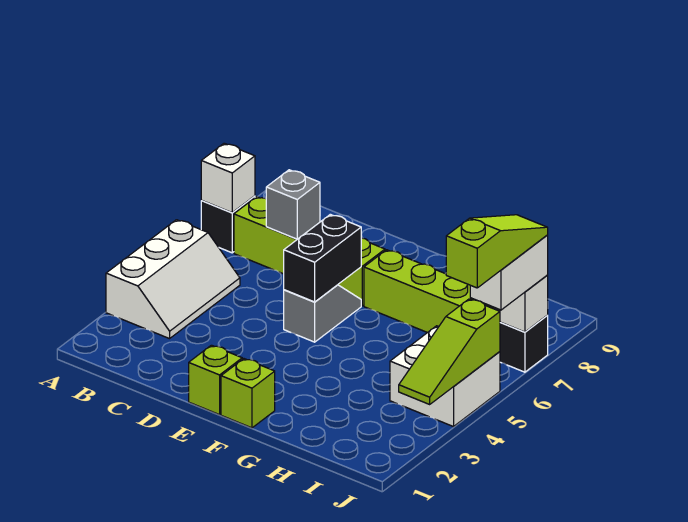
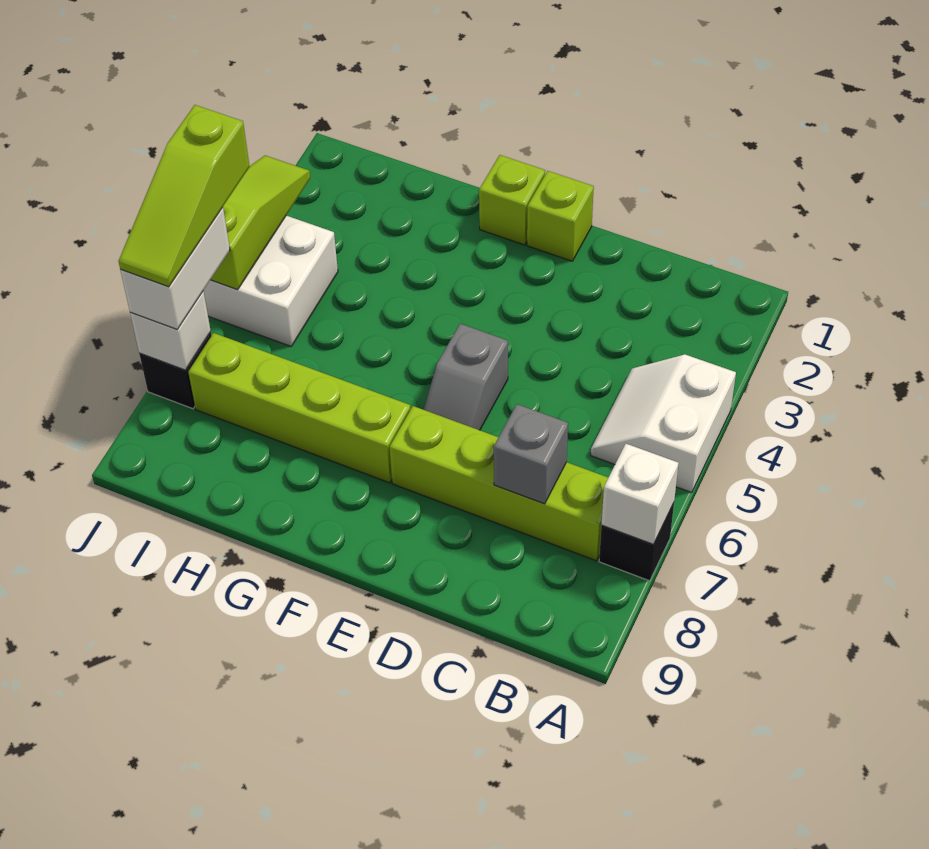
white slope A3:B5 level 1 top A -> white slope A4:B5 level 1 top A
black brick E5:E6 level 2 -> none

